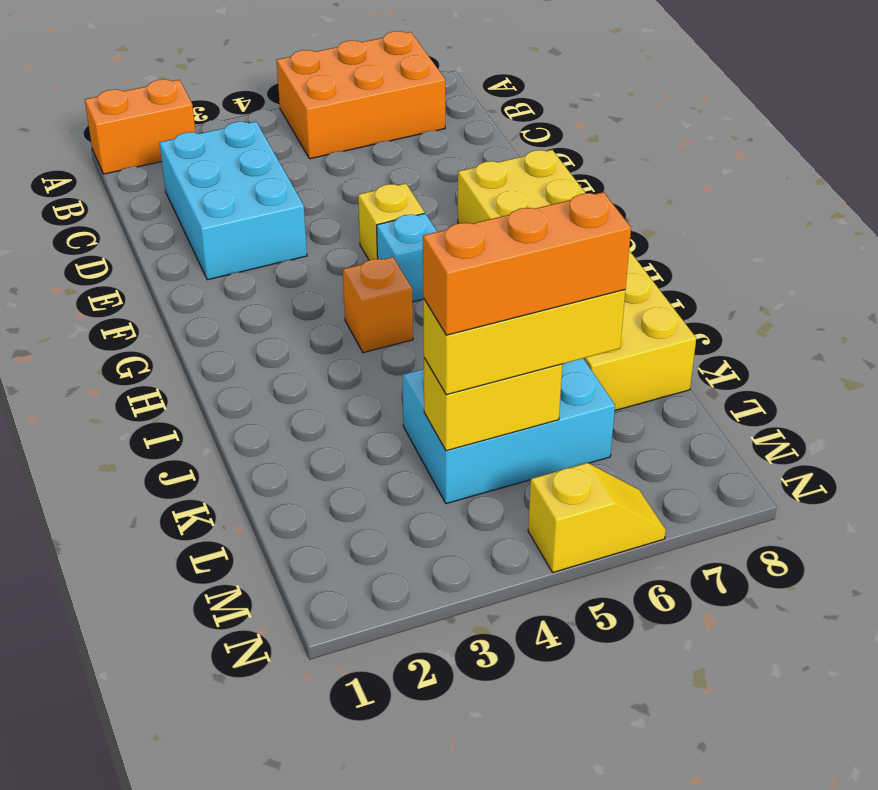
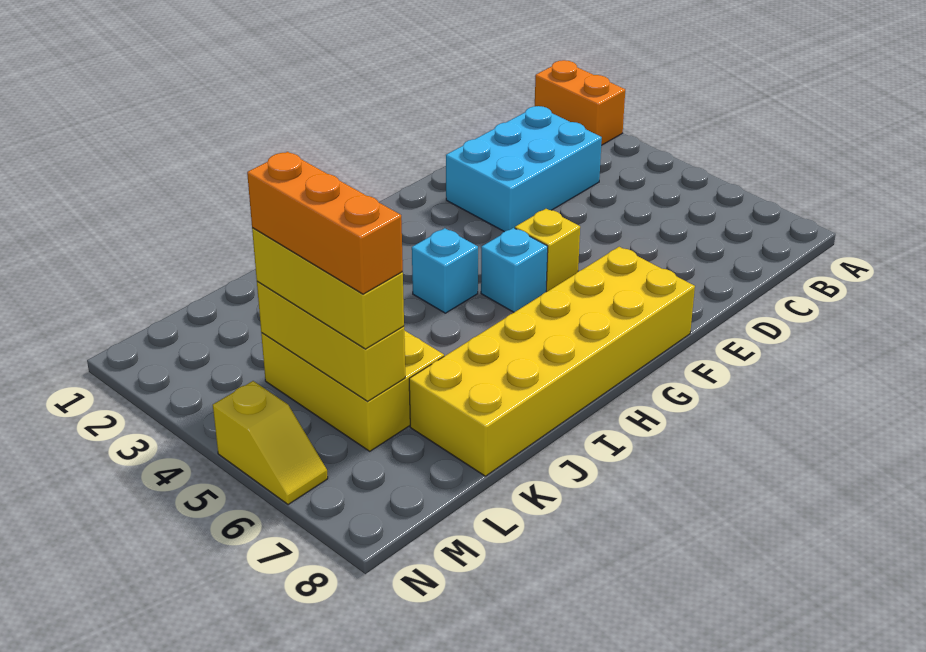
orange brick A5:B7 level 1 -> none
orange brick H4 level 1 -> cyan brick H4 level 1
cyan brick K4:L6 level 1 -> yellow brick K4:L6 level 1
yellow brick L4:L5 level 2 -> yellow brick L4:L6 level 2

